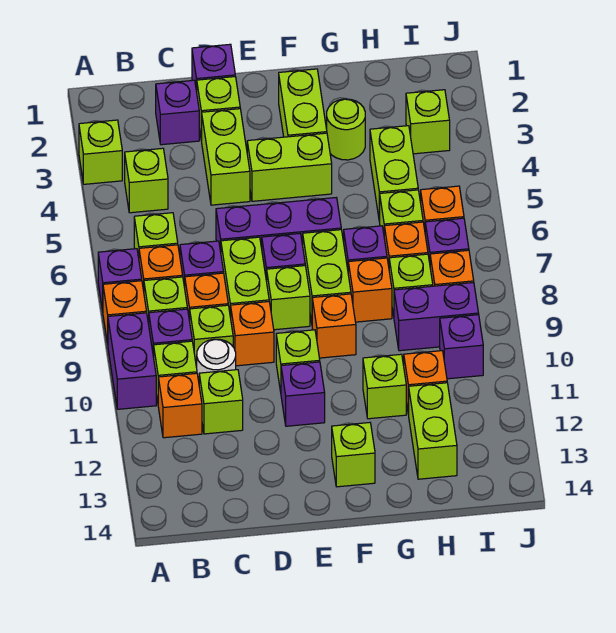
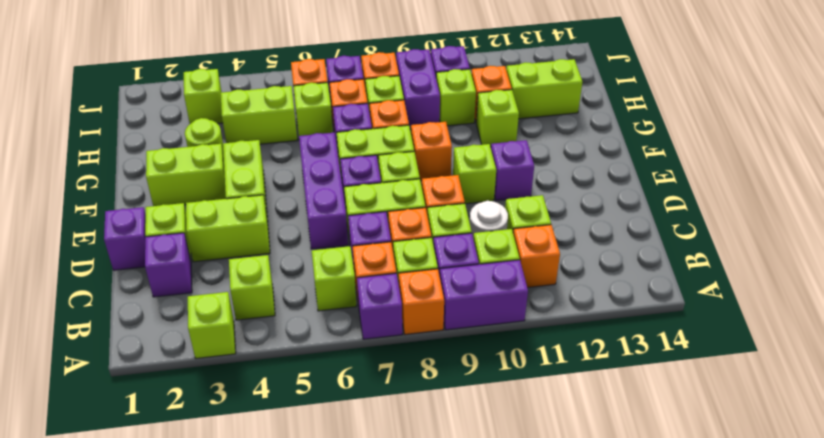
lime brick F13 level 1 -> lime brick H10 level 1

